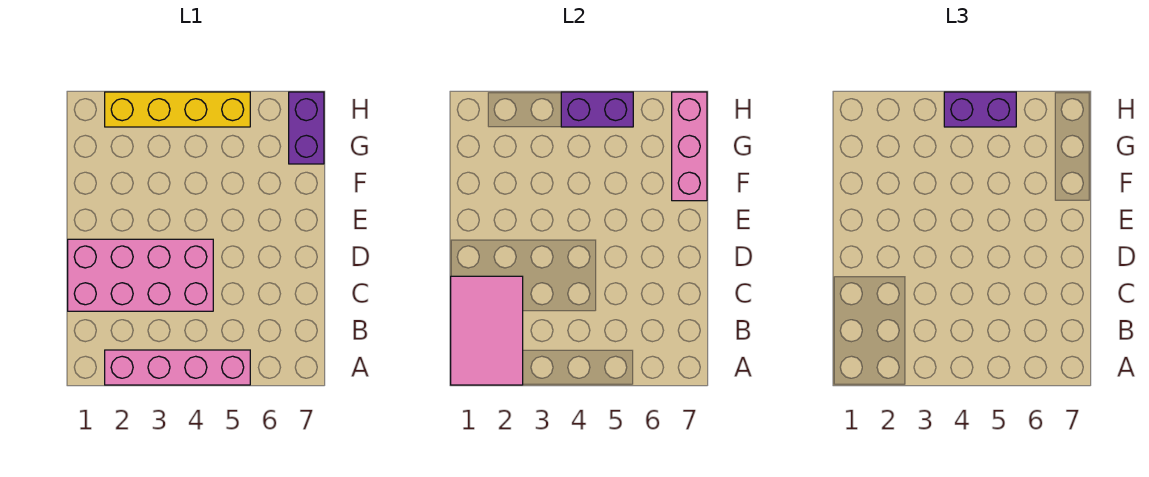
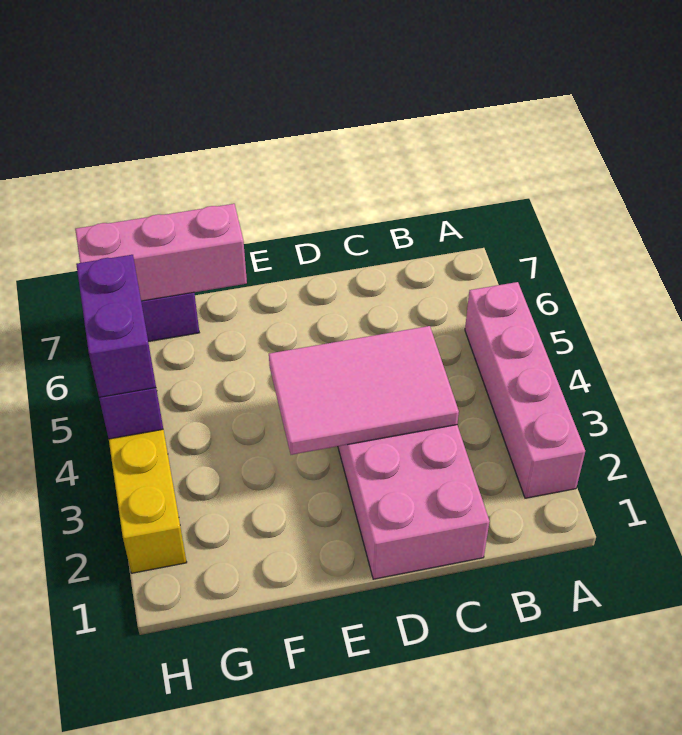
pink tile A1:C2 level 2 -> pink tile C3:E4 level 2

